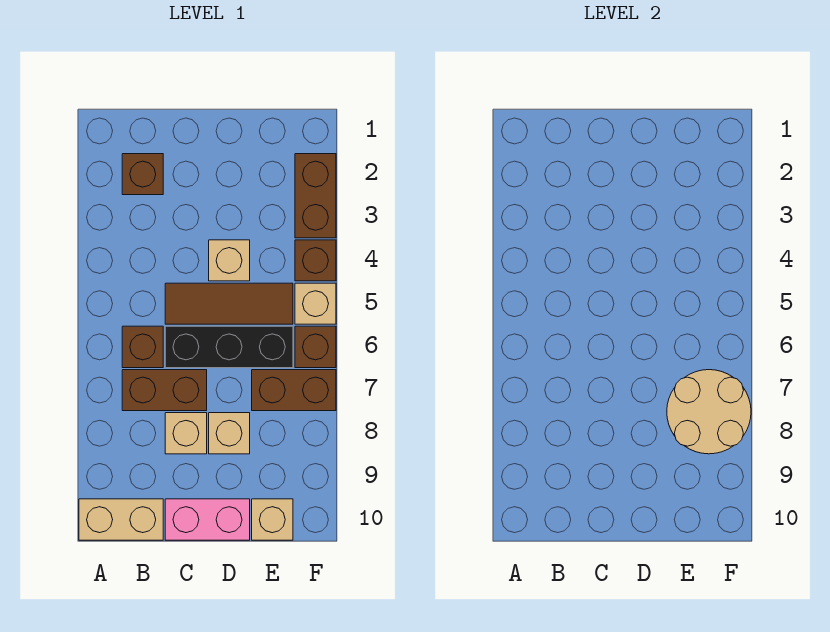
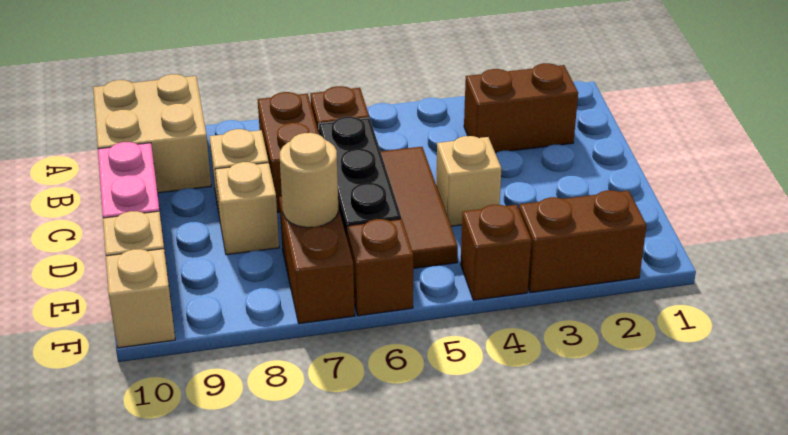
tan brick A10:B10 level 1 -> tan brick A9:B10 level 1
brown brick B2 level 1 -> brown brick B2:B3 level 1
tan round brick E7:F8 level 2 -> tan round brick E7 level 2
tan brick F5 level 1 -> tan brick F10 level 1

